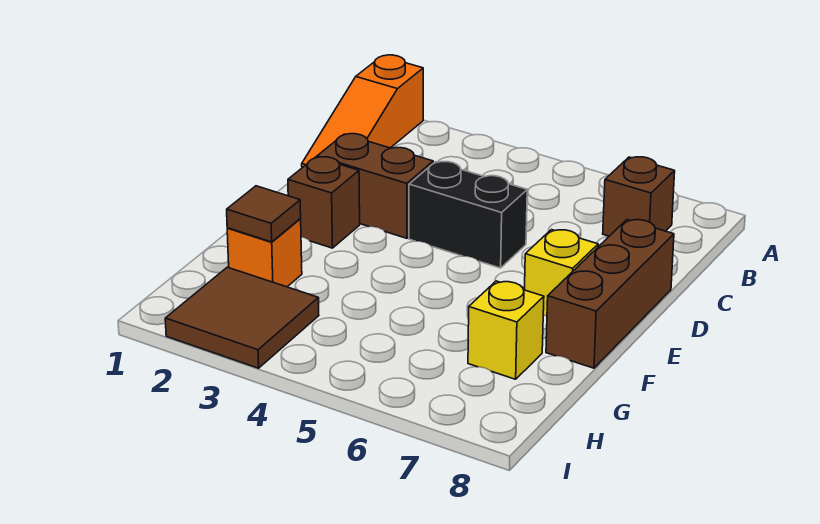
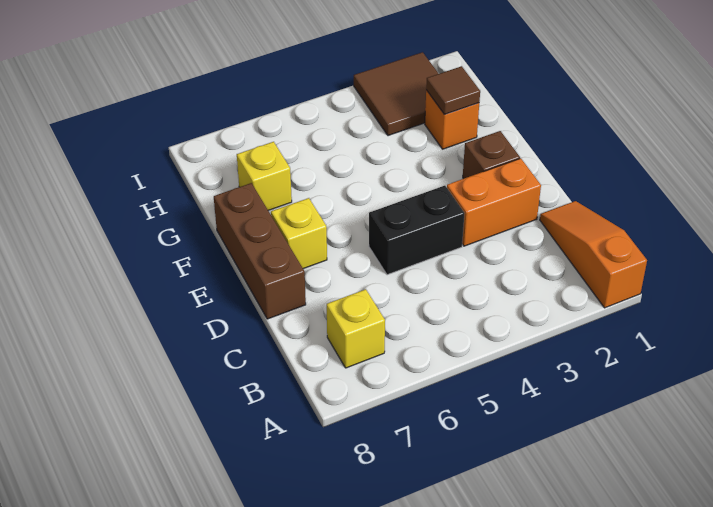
brown brick B7 level 1 -> yellow brick B7 level 1
brown brick D2:D3 level 1 -> orange brick D2:D3 level 1

